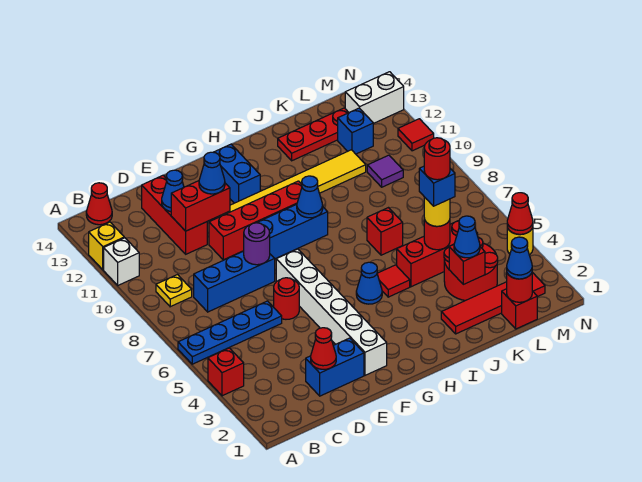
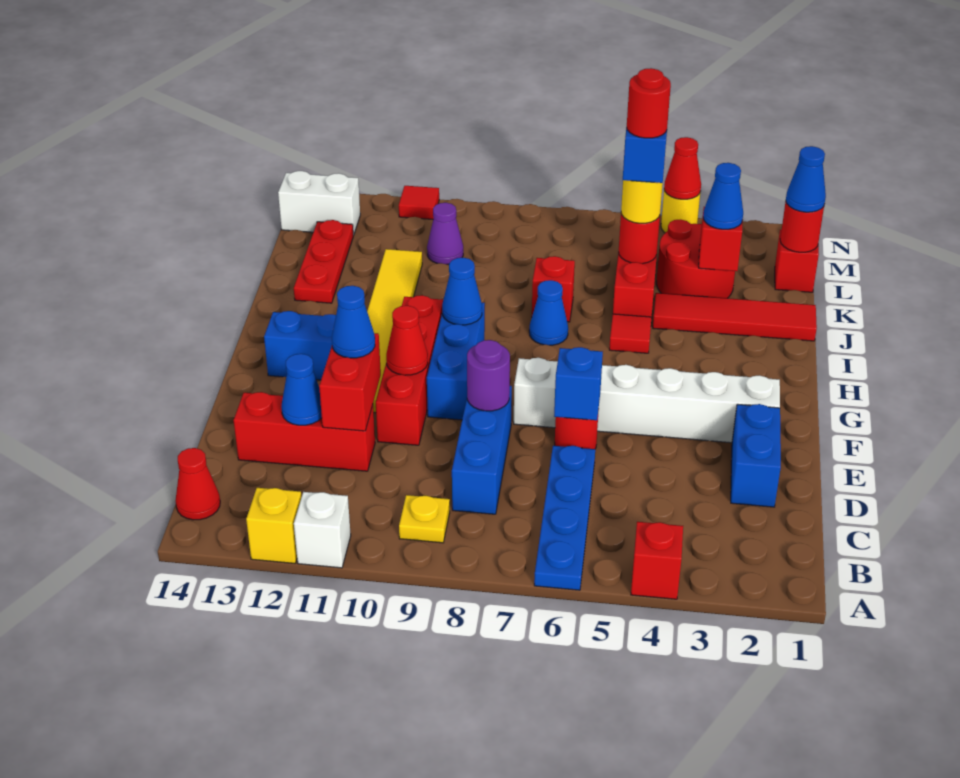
red cone D2 level 2 -> red cone F10 level 2
blue cone H5 level 1 -> blue cone I7 level 1
red tile J2:M2 level 1 -> red tile J1:J4 level 1
purple tile L10 level 1 -> purple cone L10 level 1
blue brick L12 level 1 -> blue brick E6 level 2
white brick M13:N13 level 1 -> white brick M13:M14 level 1

